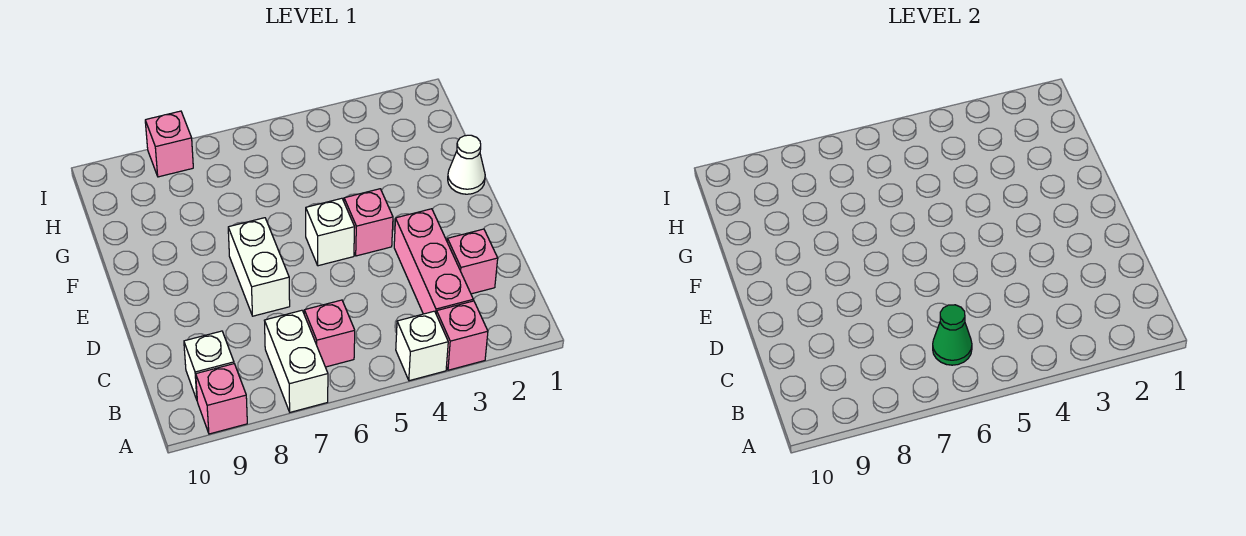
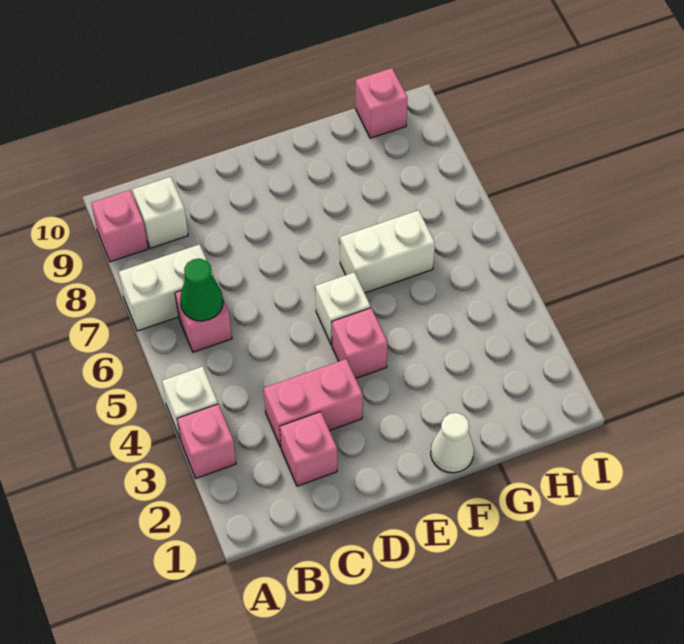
pink brick B3:D3 level 1 -> pink brick C3:D3 level 1
white brick D7:E7 level 1 -> white brick F6:G6 level 1
pink brick I8 level 1 -> pink brick H10 level 1

